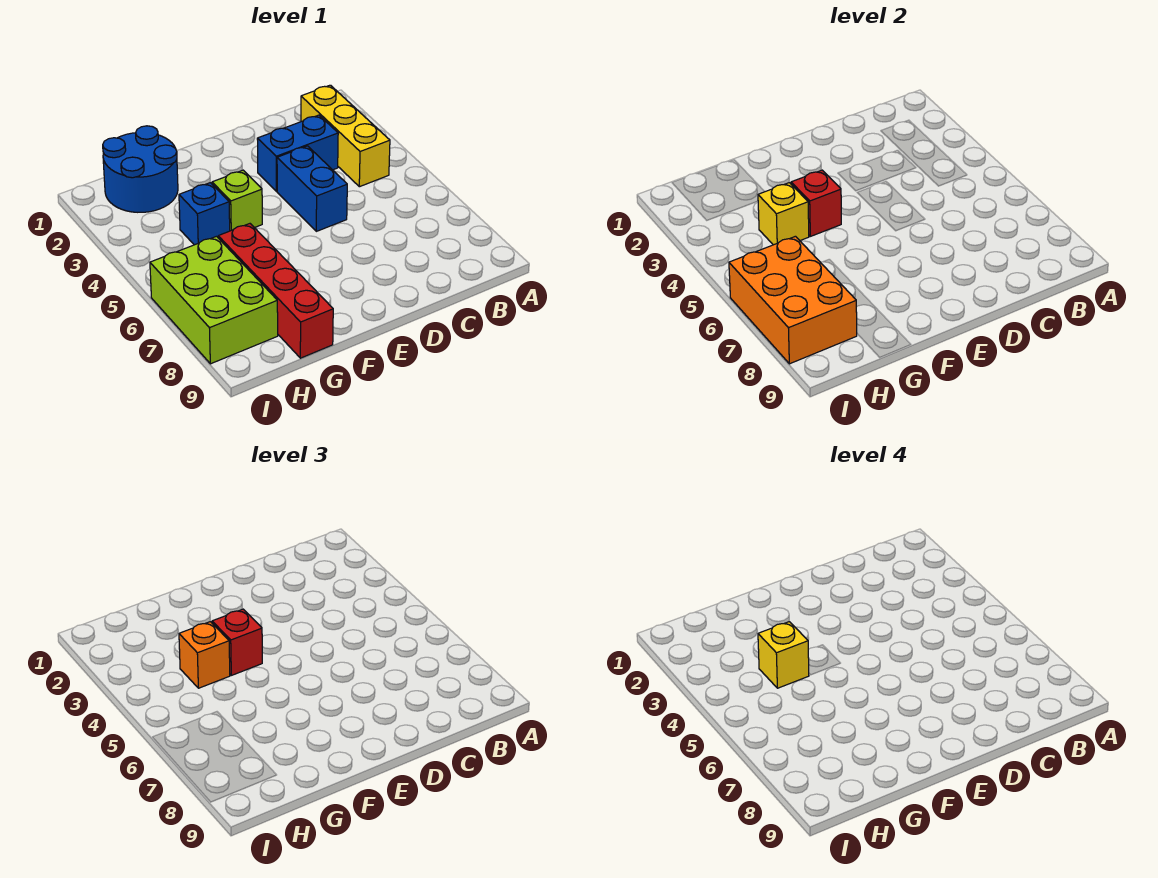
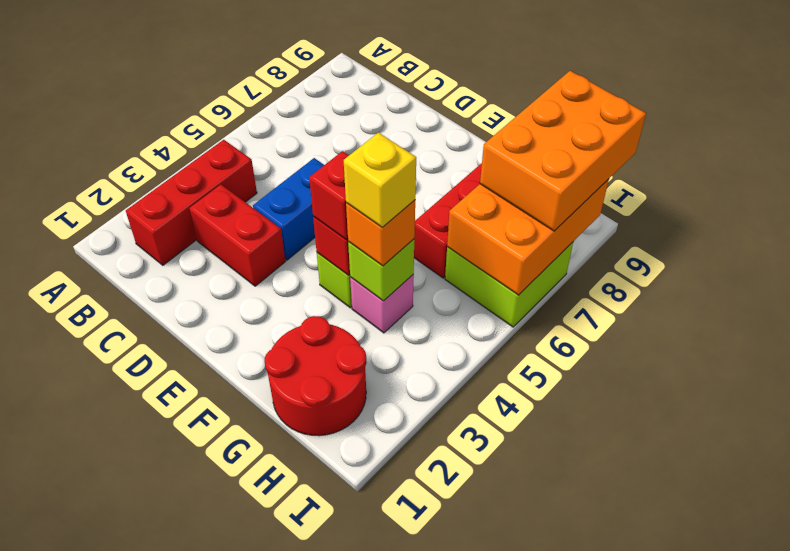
yellow brick B2:B4 level 1 -> red brick B2:B4 level 1
blue brick C3:D3 level 1 -> red brick C3:D3 level 1
blue round brick G1:H2 level 1 -> red round brick G1:H2 level 1
blue brick G4 level 1 -> pink brick G4 level 1
yellow brick G4 level 2 -> lime brick G4 level 2
lime brick H6:I8 level 1 -> lime brick H6:I7 level 1
none -> orange brick H7:I9 level 3

